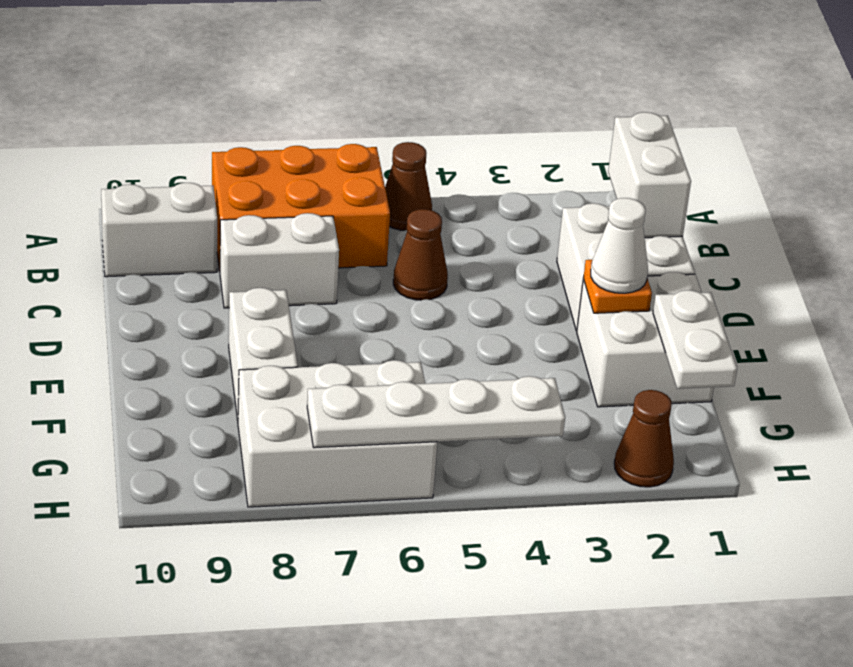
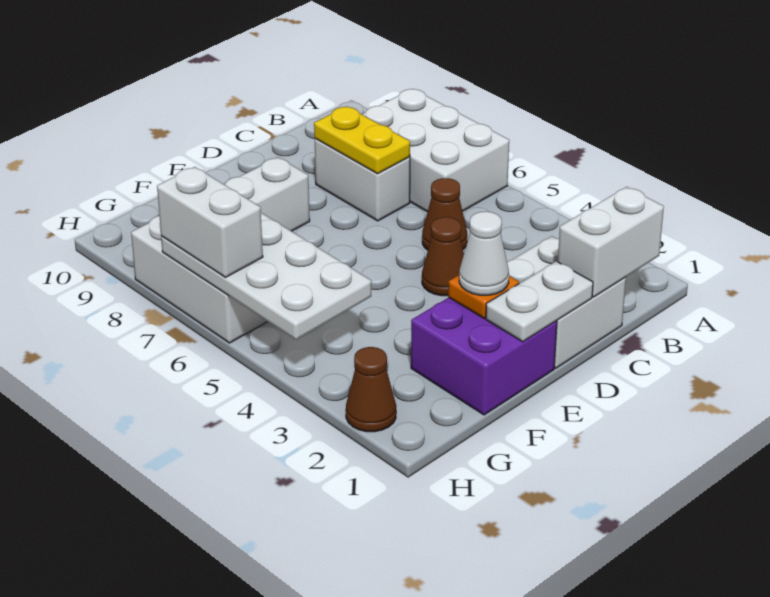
brown cone A5 level 1 -> brown cone D4 level 1
orange brick A6:B8 level 1 -> white brick A6:B8 level 1
white brick B9:B10 level 1 -> white brick H6:H7 level 3
none -> yellow plate C7:C8 level 2
white brick E1:F2 level 1 -> purple brick E1:F2 level 1
white plate F1:G1 level 2 -> white plate D1:E1 level 2
white plate H4:H7 level 2 -> white plate G4:H7 level 2

